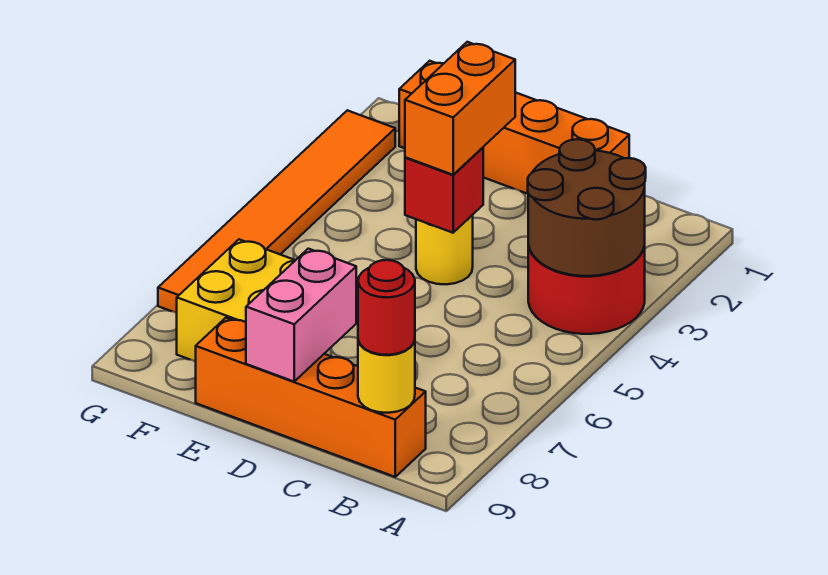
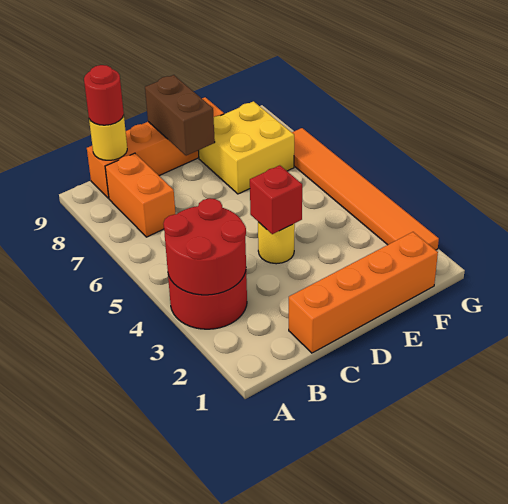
brown round brick A3:B4 level 2 -> red round brick A3:B4 level 2
orange brick D3:D4 level 3 -> orange brick B7:B8 level 1
pink brick D8:D9 level 2 -> brown brick D8:D9 level 2

